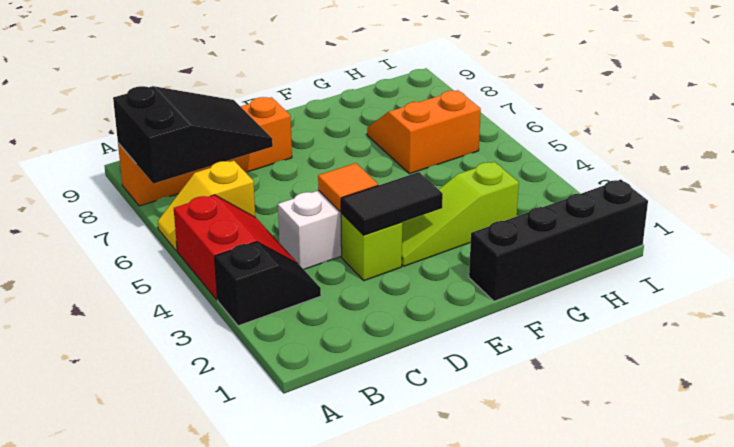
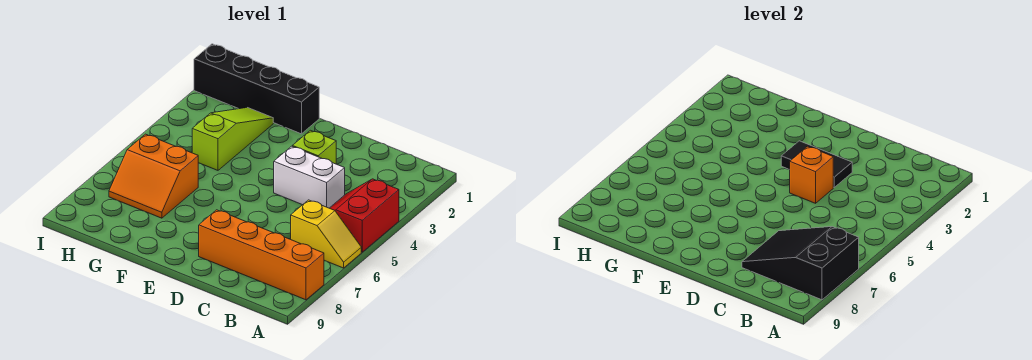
black slope A3:B3 level 1 top A -> none
orange tile D4 level 2 -> orange brick D4 level 2
lime slope E3:G3 level 1 top G -> lime slope G2:G4 level 1 top 4

